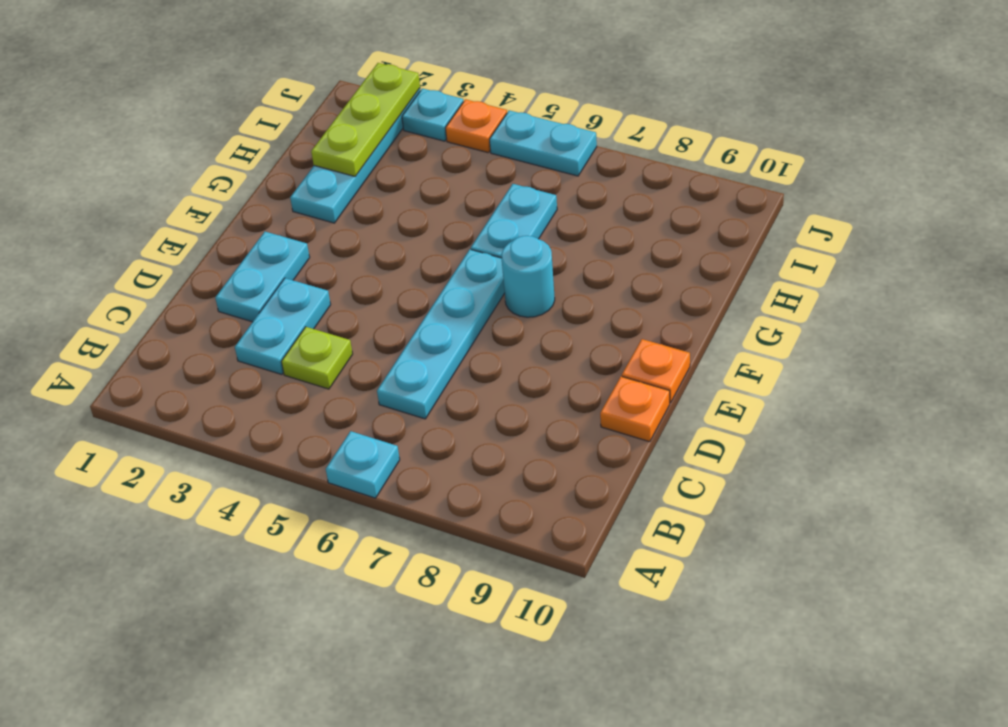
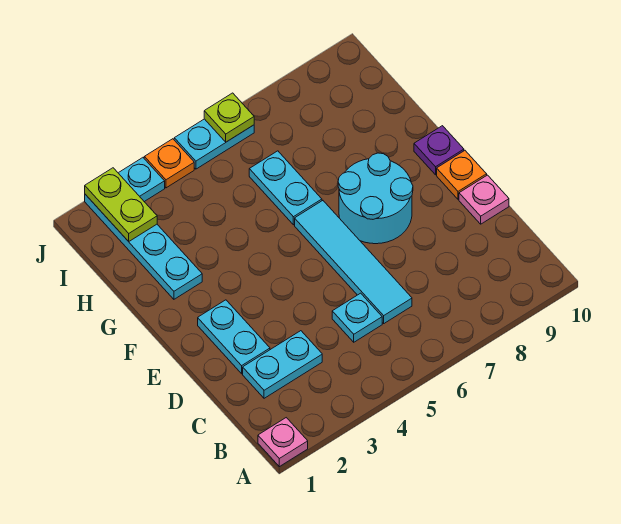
none -> pink plate A1 level 1
cyan plate A6 level 1 -> cyan plate C5 level 1
cyan plate C3:D3 level 1 -> cyan plate C2:C3 level 1
lime plate C4 level 1 -> lime plate J6 level 2
cyan plate C6:F6 level 1 -> cyan tile C6:F6 level 1
orange plate D10 level 1 -> pink plate D10 level 1
cyan round brick F7 level 1 -> cyan round brick E7:F8 level 1
none -> purple plate F10 level 1
lime plate H2:J2 level 2 -> lime plate I2:J2 level 2

